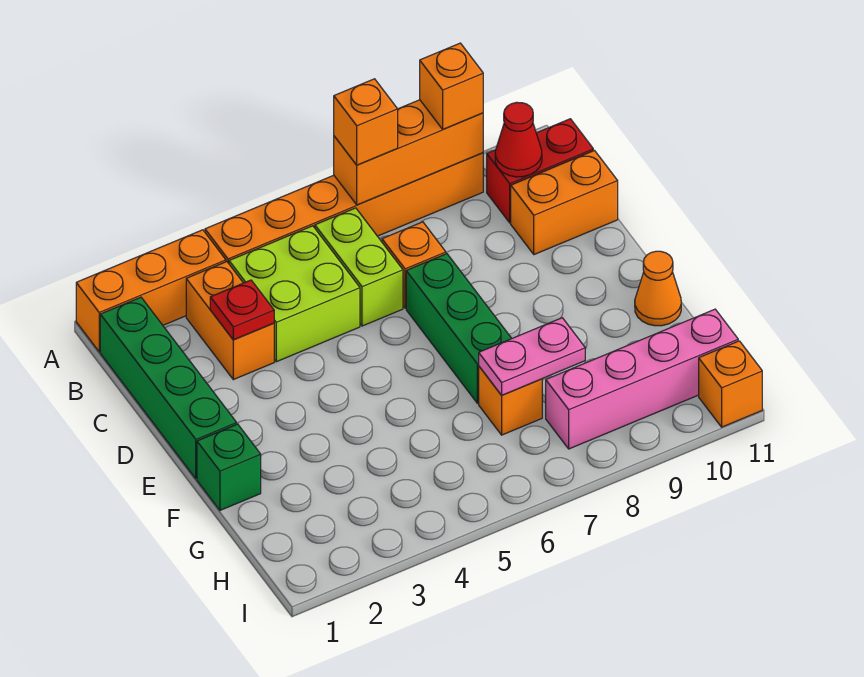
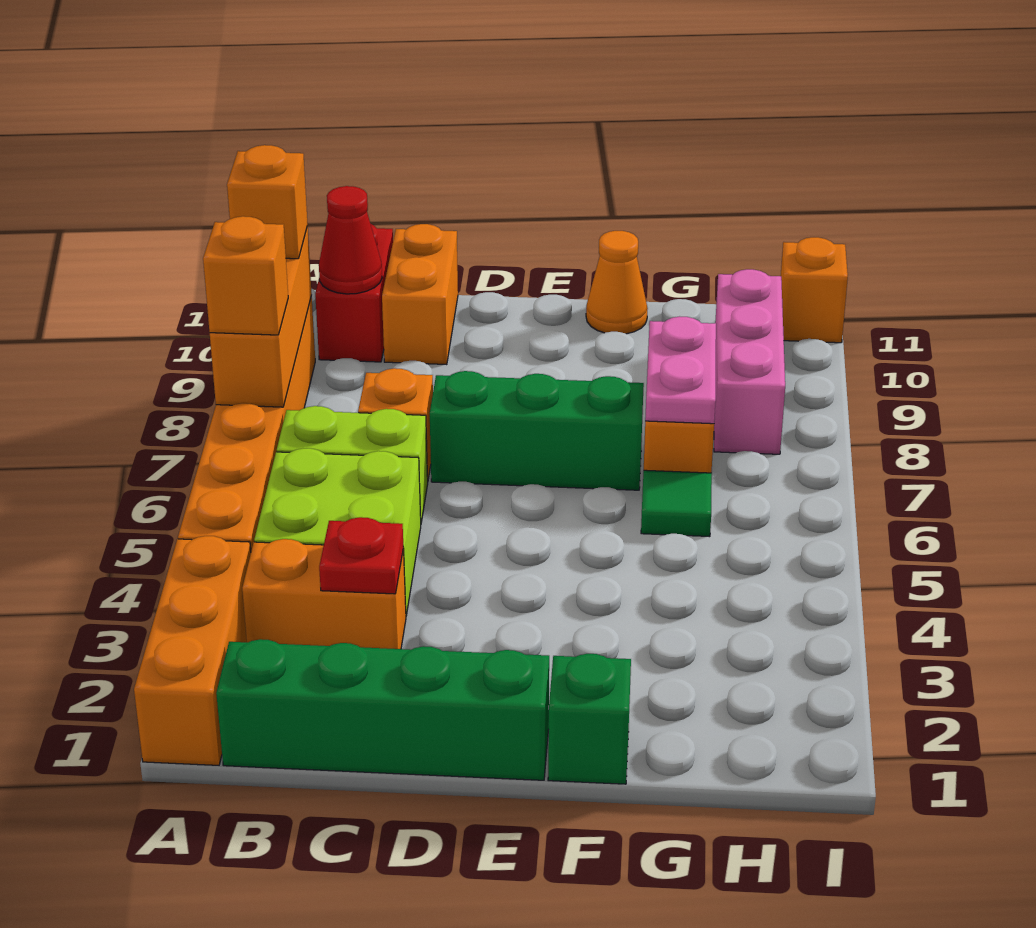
none -> green tile G6 level 1
pink brick H8:H11 level 1 -> pink brick H8:H10 level 1

